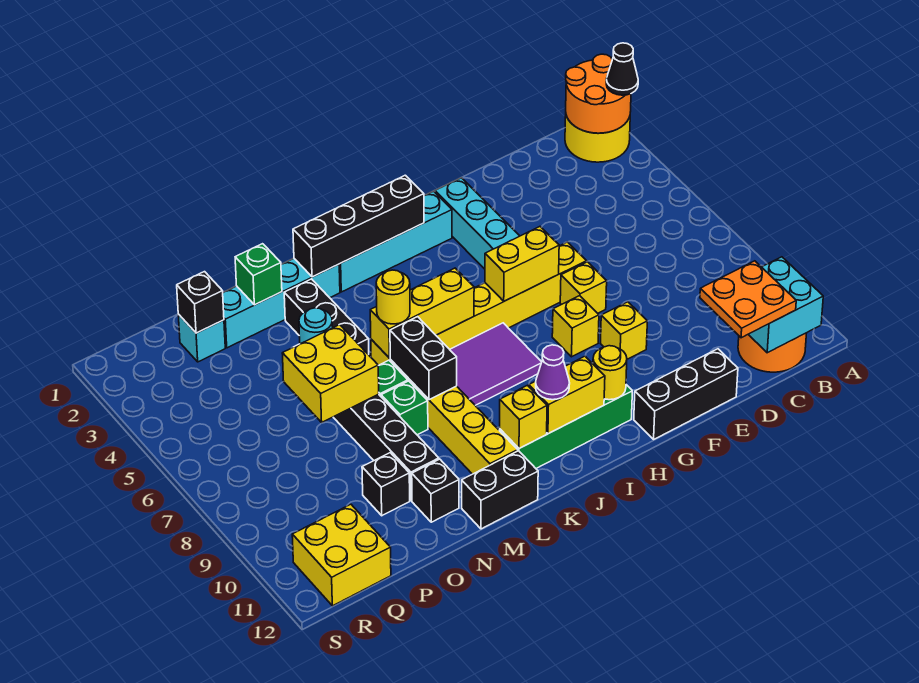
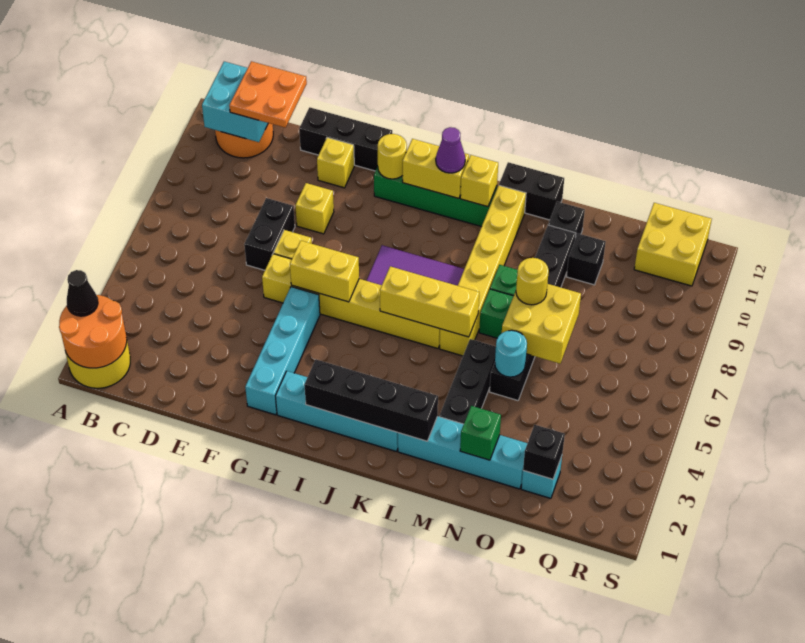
yellow brick G8 level 1 -> yellow brick F11 level 1
yellow round brick L6 level 3 -> yellow round brick N7 level 3
black brick L7:L8 level 2 -> black brick E7:E8 level 1

